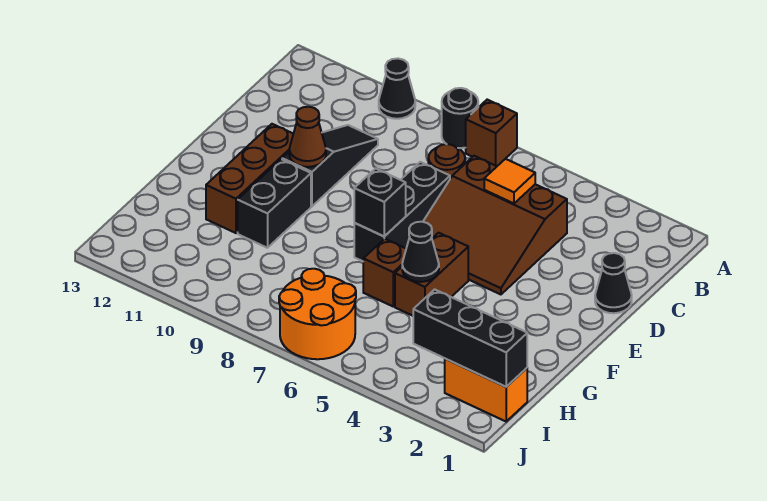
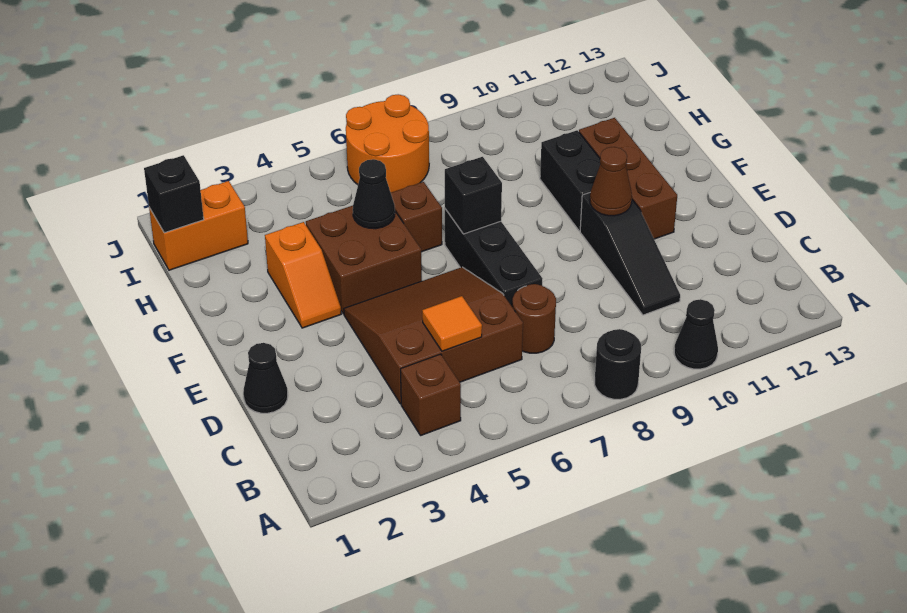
brown brick A7 level 1 -> brown brick B4 level 1
none -> orange slope F3:G3 level 1 top G
brown brick F5:G5 level 1 -> brown brick F4:G5 level 1
black brick I1:I3 level 2 -> black brick I1 level 2

